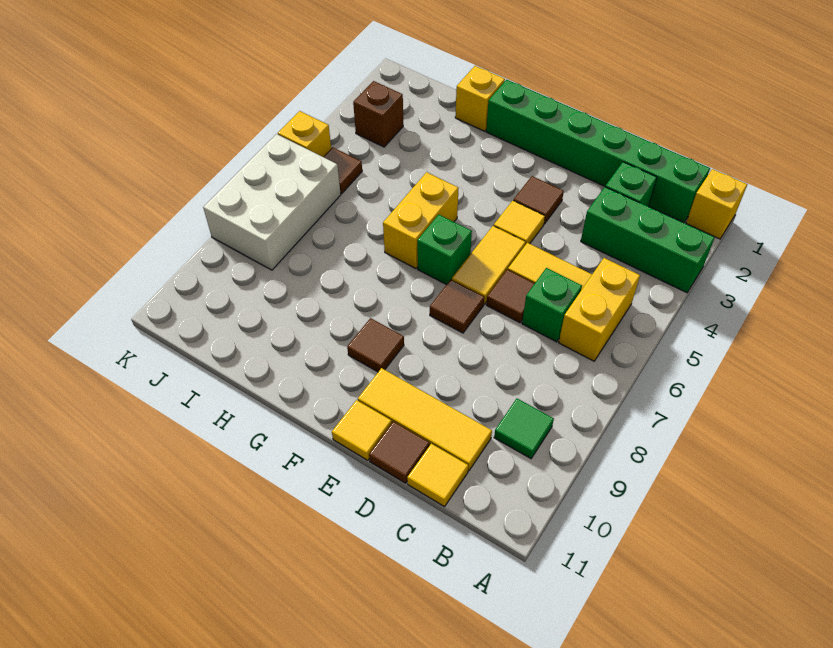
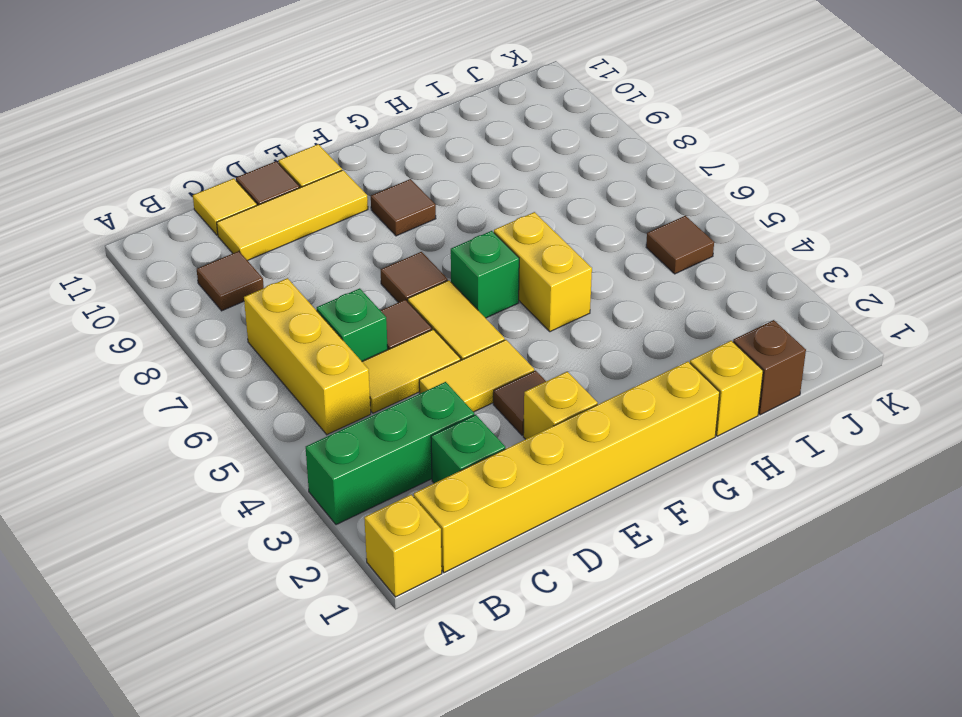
green brick B1:G1 level 1 -> yellow brick B1:G1 level 1
yellow brick B5:B6 level 1 -> yellow brick B5:B7 level 1
green tile B9 level 1 -> brown tile B9 level 1
yellow tile E4 level 1 -> yellow tile D4:E4 level 1
brown brick J3 level 1 -> brown brick I1 level 1
white brick J6:K8 level 1 -> none
yellow brick K5 level 1 -> yellow brick E2 level 1

